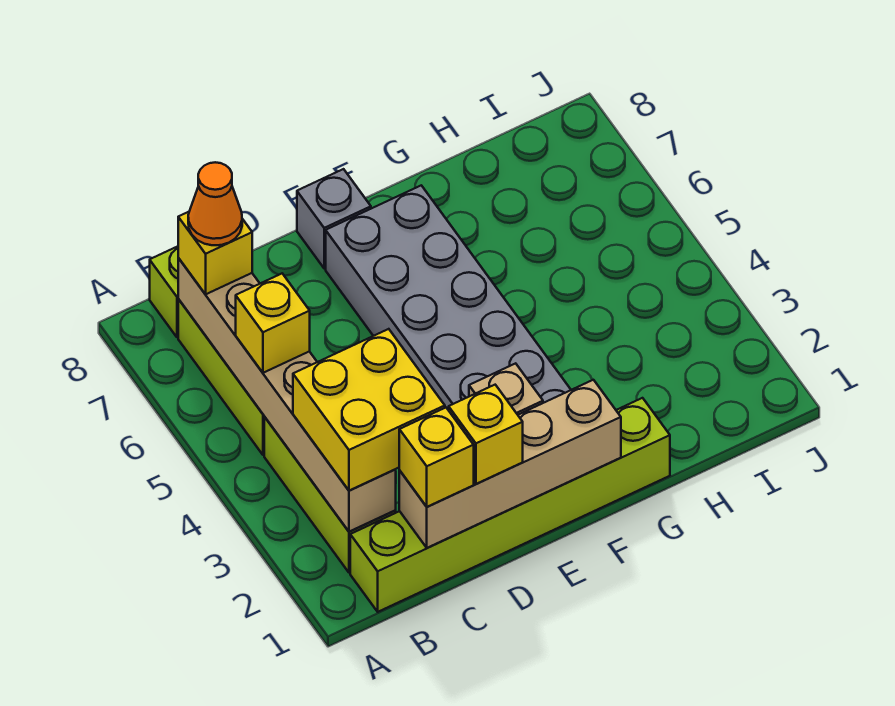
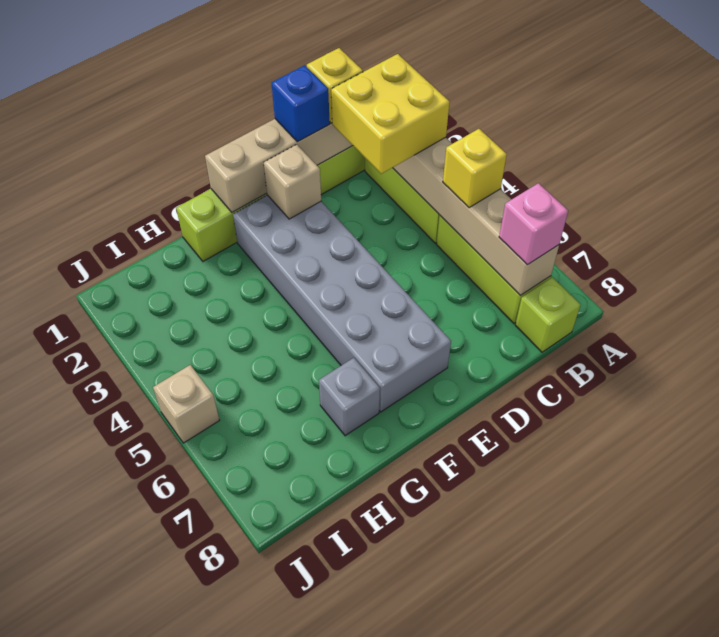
yellow brick B7 level 3 -> pink brick B7 level 3
orange cone B7 level 4 -> none
yellow brick D1 level 3 -> blue brick D1 level 3
grey brick E8 level 1 -> grey brick G7 level 1
none -> tan brick J5 level 1

